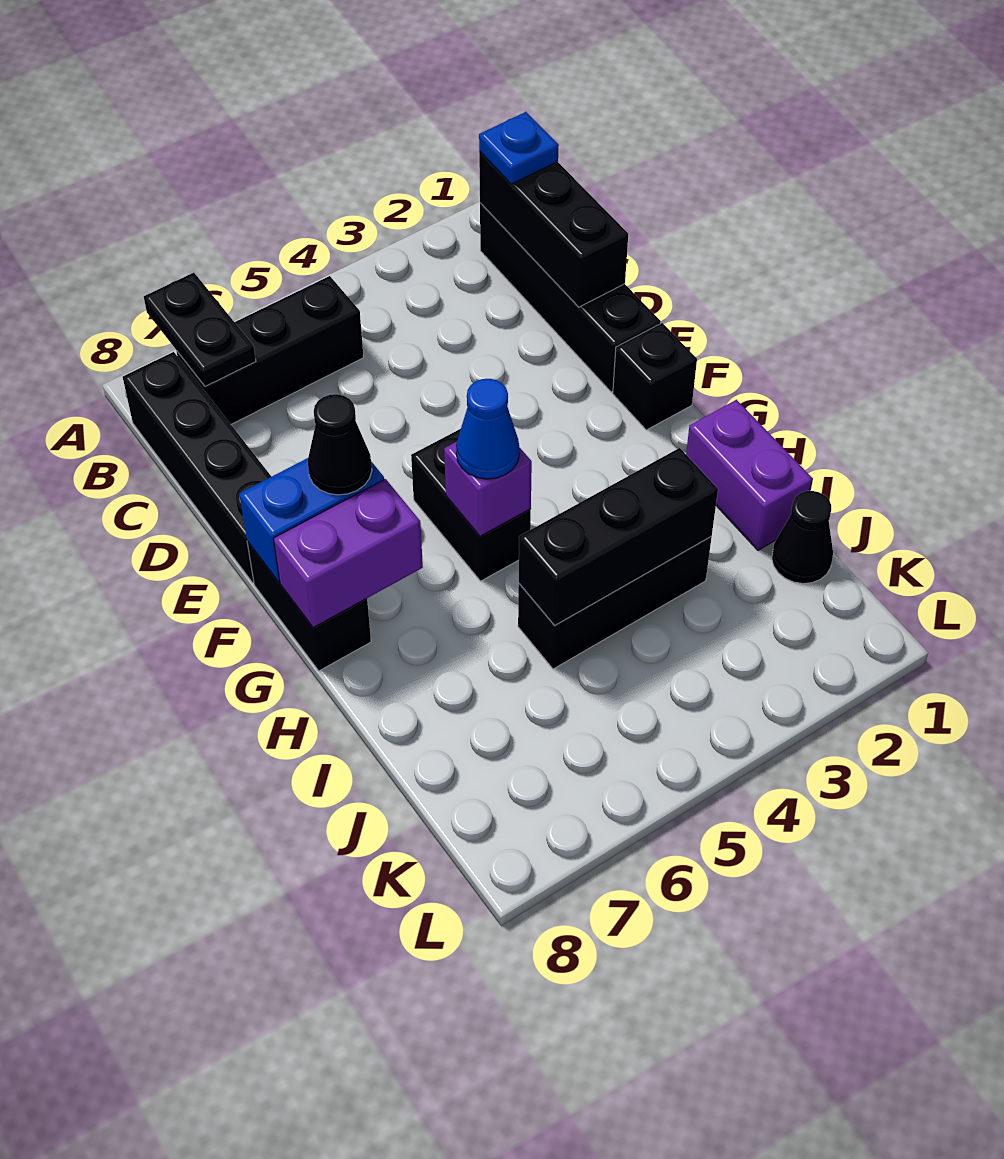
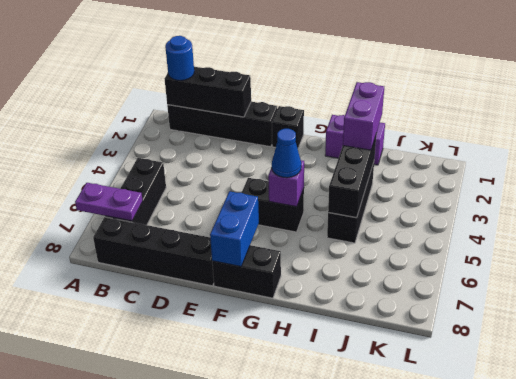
black plate A7:B7 level 2 -> purple plate A7:B7 level 2
blue plate B1 level 3 -> blue round brick B1 level 3
black cone F7 level 3 -> none
purple brick G7:G8 level 2 -> purple brick I2:I3 level 3
black cone J1 level 1 -> none

